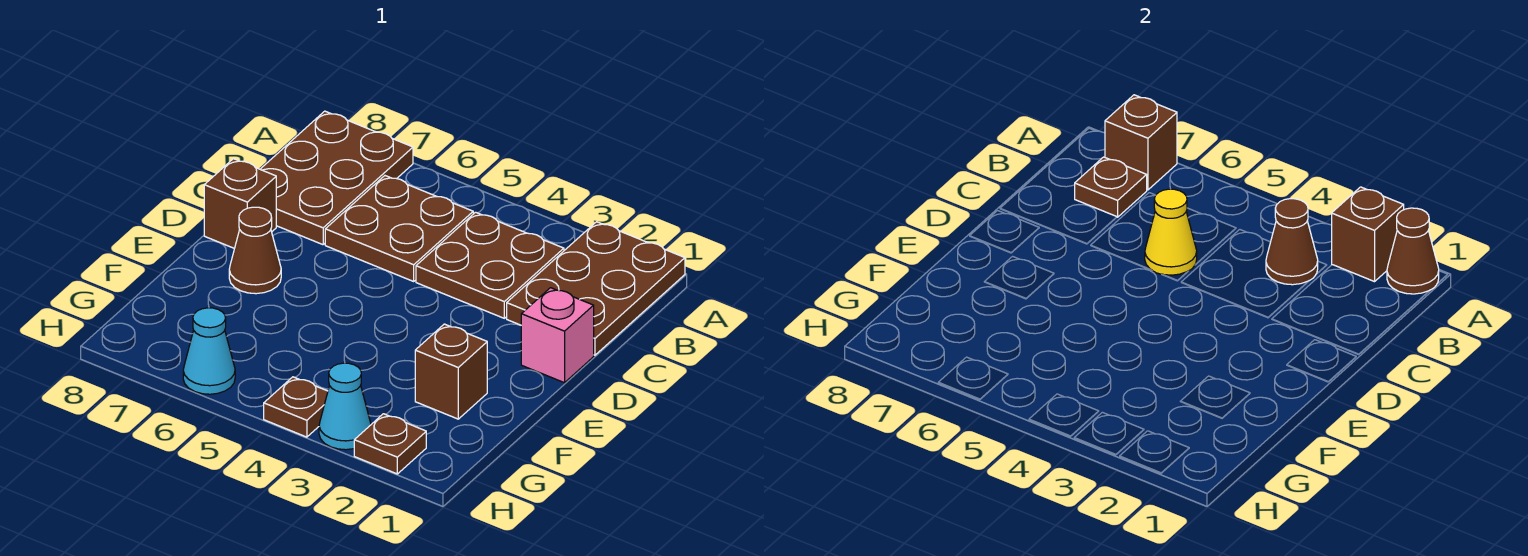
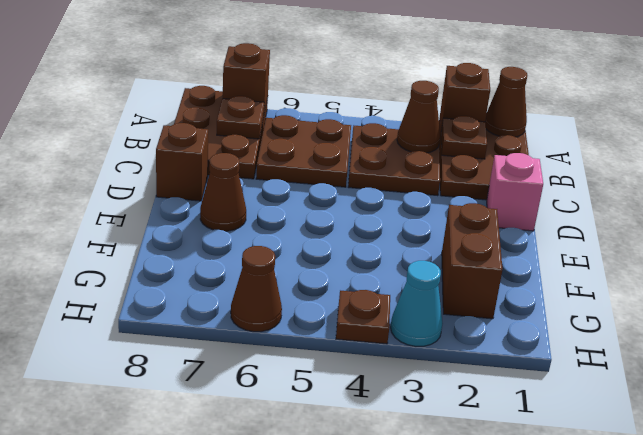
yellow cone C5 level 2 -> none
brown brick F2 level 1 -> brown brick F2:G2 level 1
brown plate H2 level 1 -> brown plate B2 level 2
cyan cone H6 level 1 -> brown cone H6 level 1

